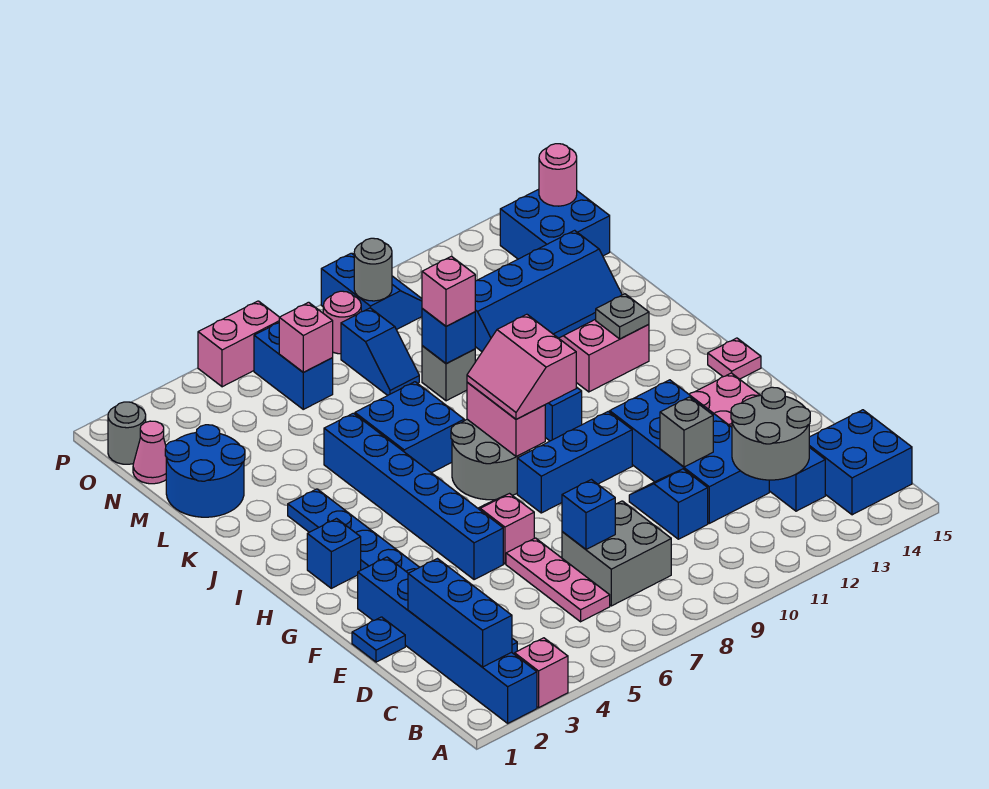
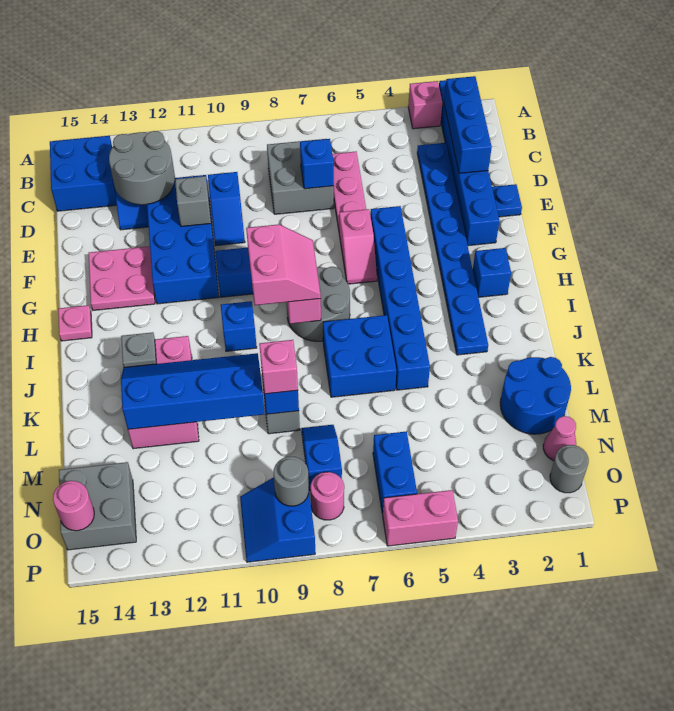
pink brick N6 level 2 -> none
blue brick N14:O15 level 1 -> grey brick N14:O15 level 1

